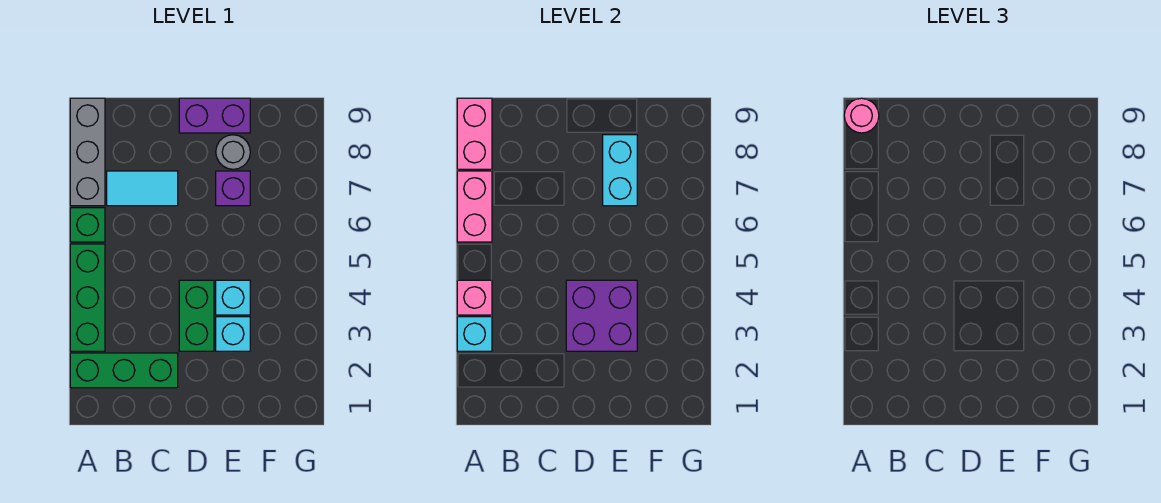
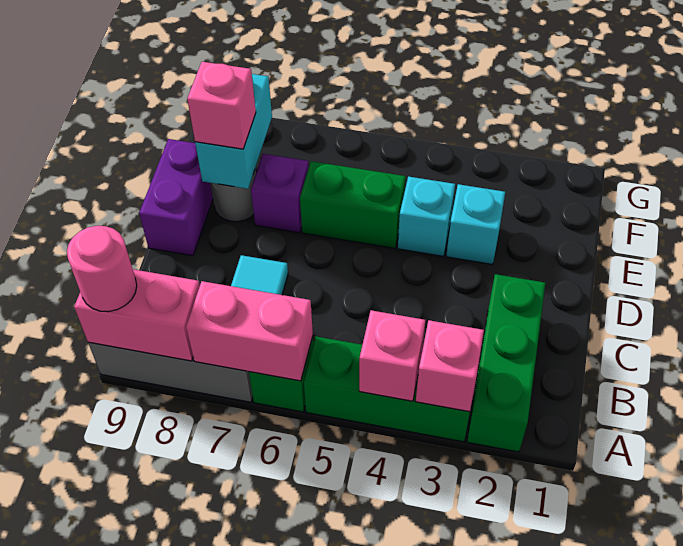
cyan brick A3 level 2 -> pink brick A3 level 2
green brick D3:D4 level 1 -> green brick E5:E6 level 1
purple brick D3:E4 level 2 -> none
cyan brick E7:E8 level 2 -> cyan brick E8:F8 level 2
none -> pink brick E8 level 3

